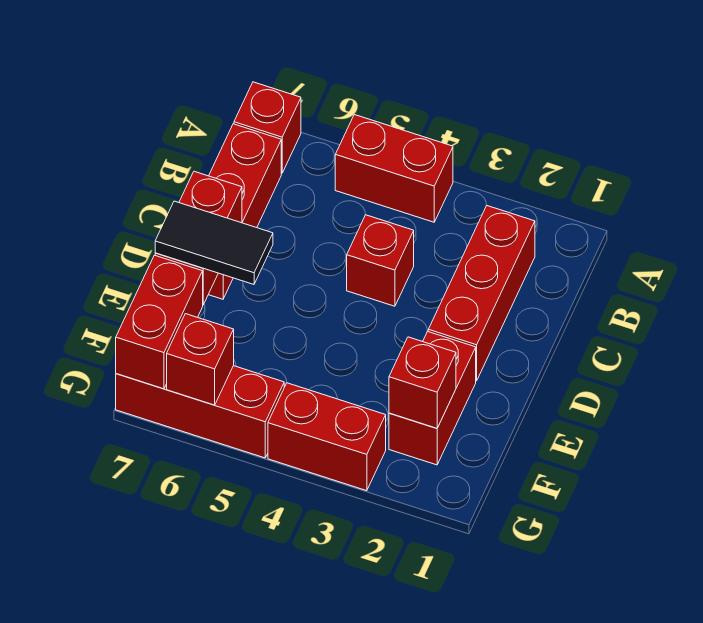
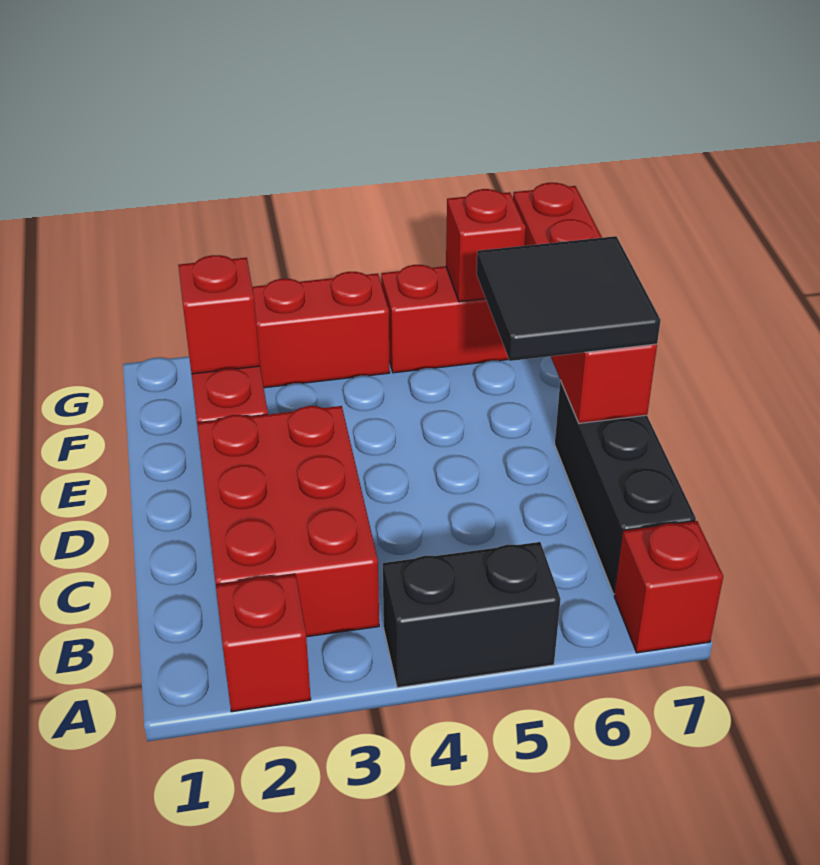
red brick A4:A5 level 1 -> black brick A4:A5 level 1
red brick B2:D2 level 1 -> red brick B2:D3 level 1
red brick B7:D7 level 1 -> black brick B7:D7 level 1
red brick C4 level 1 -> red brick A2 level 1
black tile E6:E7 level 3 -> black tile D6:E7 level 3

